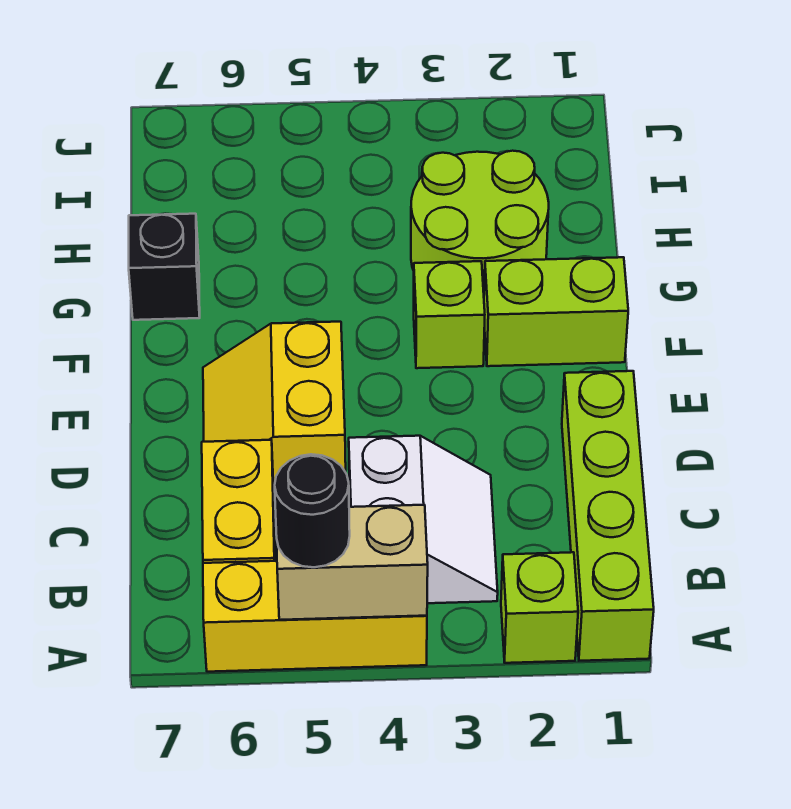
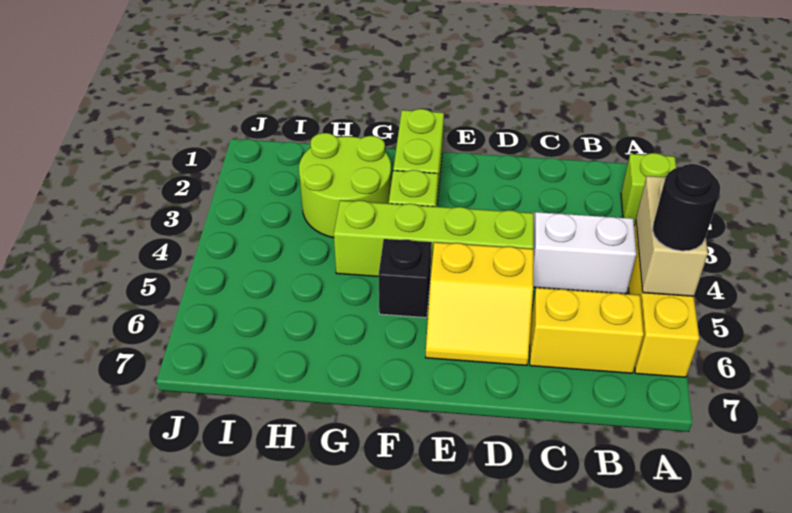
lime brick A1:D1 level 1 -> lime brick D4:G4 level 1
black brick G7 level 1 -> black brick F5 level 1

